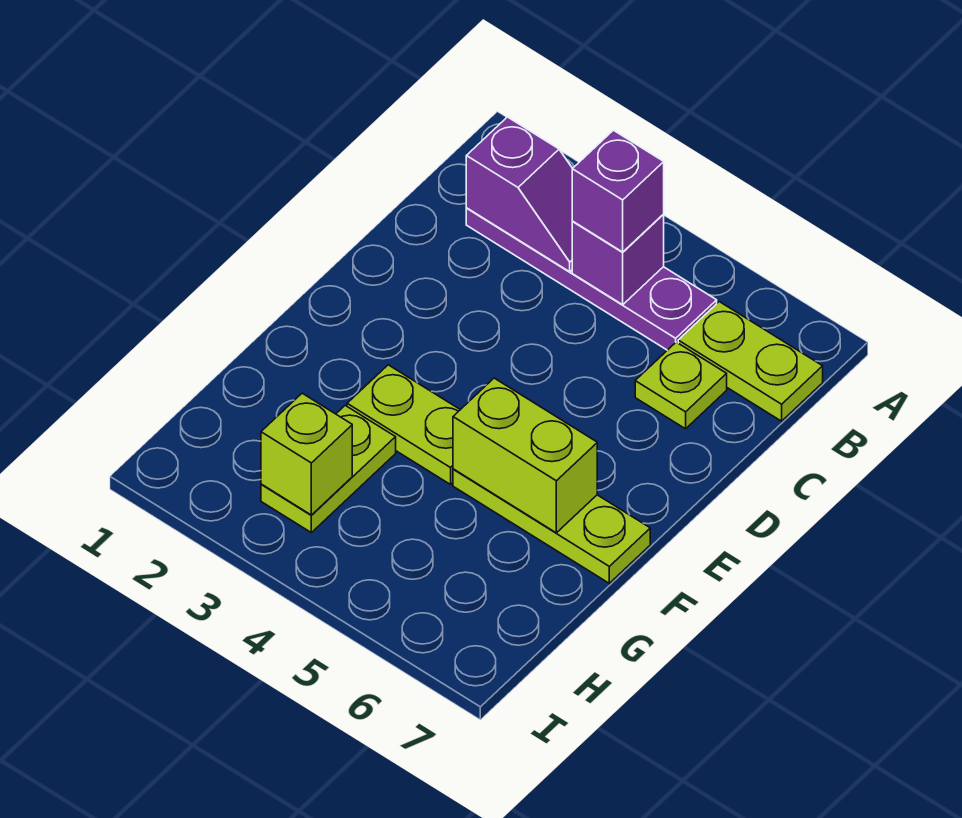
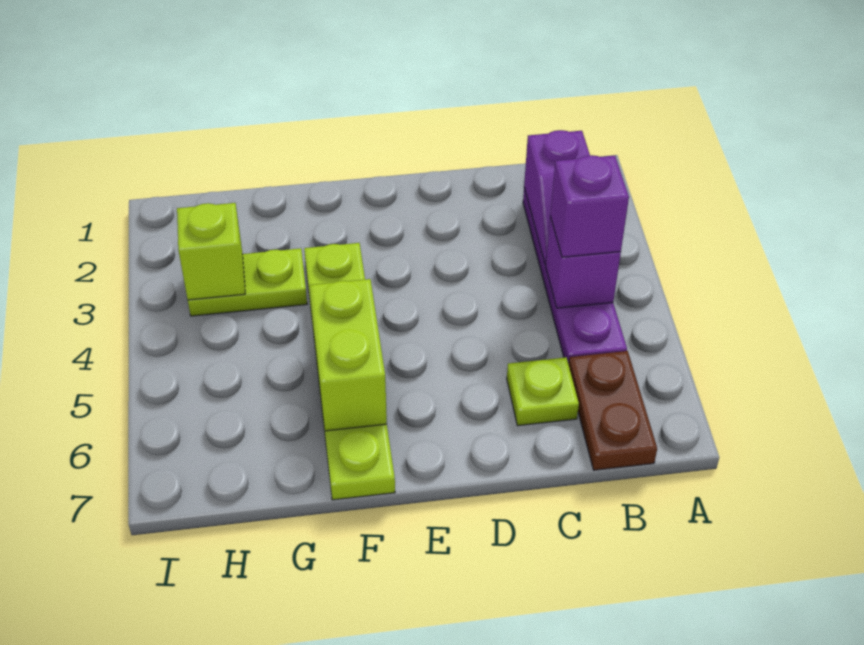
lime plate B6:B7 level 1 -> brown plate B6:B7 level 1

